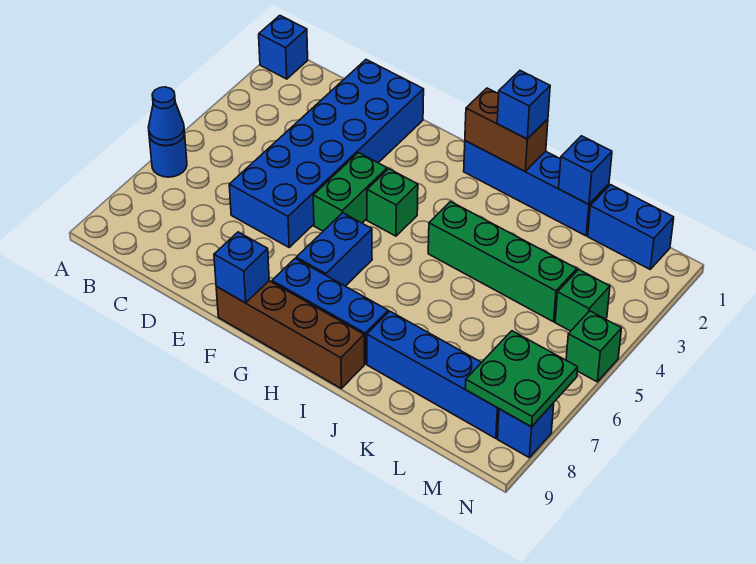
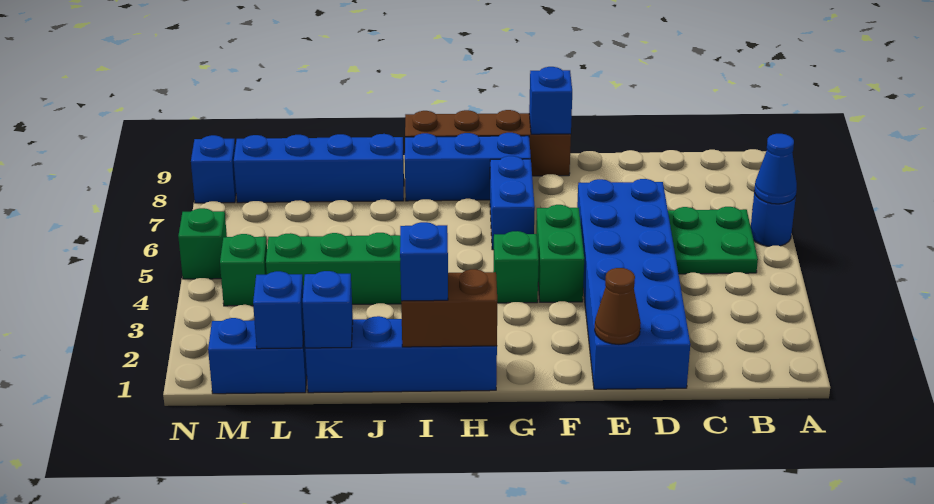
blue brick A1 level 1 -> blue brick L1 level 2
none -> brown cone E1 level 2
green plate M7:N8 level 2 -> green plate B5:C6 level 1

